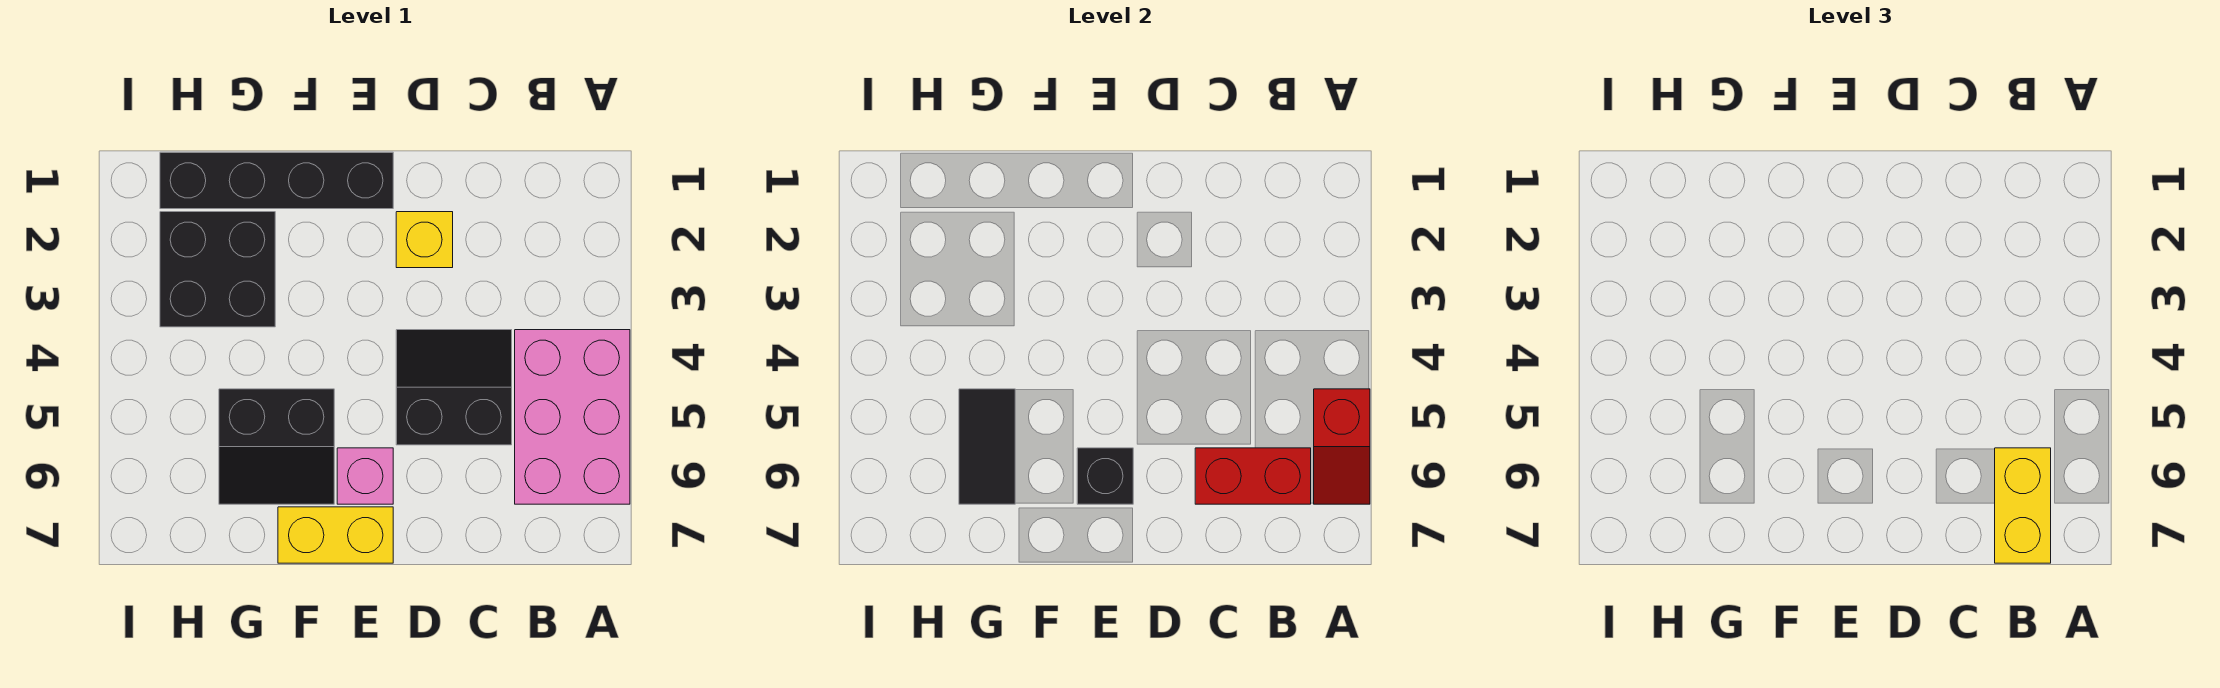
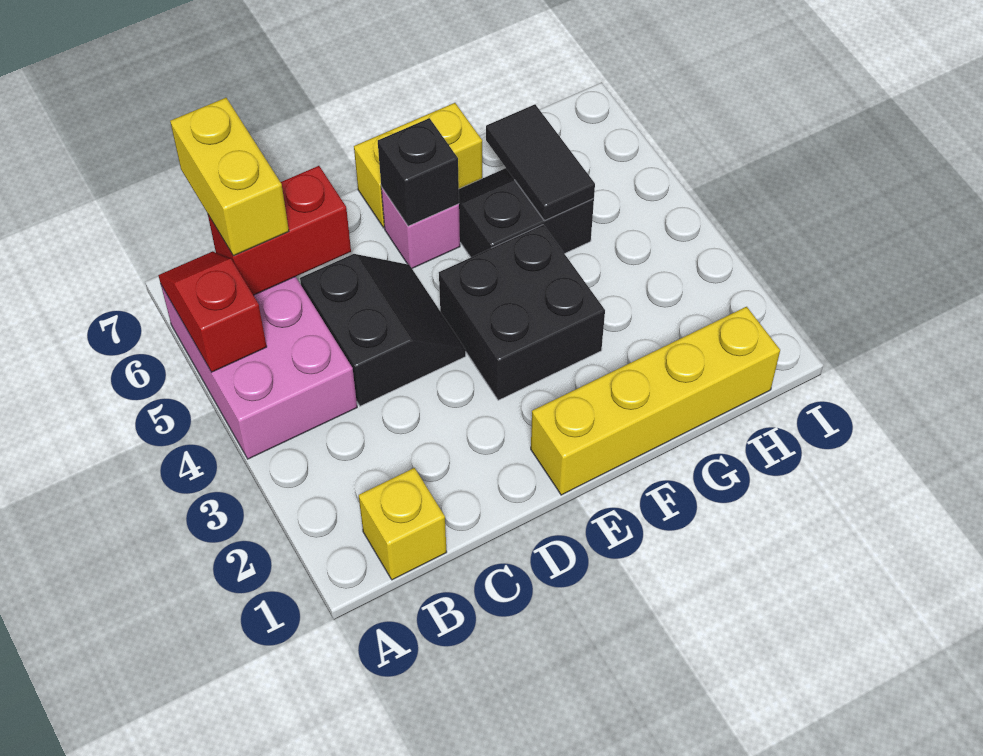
black slope C4:D5 level 1 top 5 -> black slope C4:D5 level 1 top C
yellow brick D2 level 1 -> yellow brick B1 level 1
black brick E1:H1 level 1 -> yellow brick E1:H1 level 1
black brick G2:H3 level 1 -> black brick E3:F4 level 1

